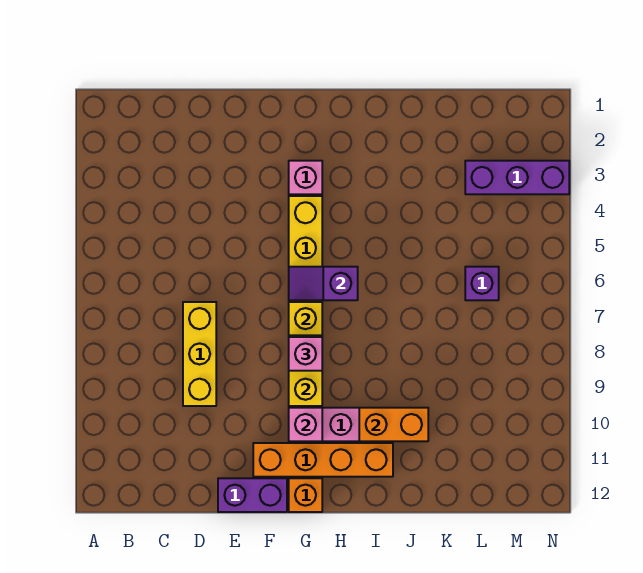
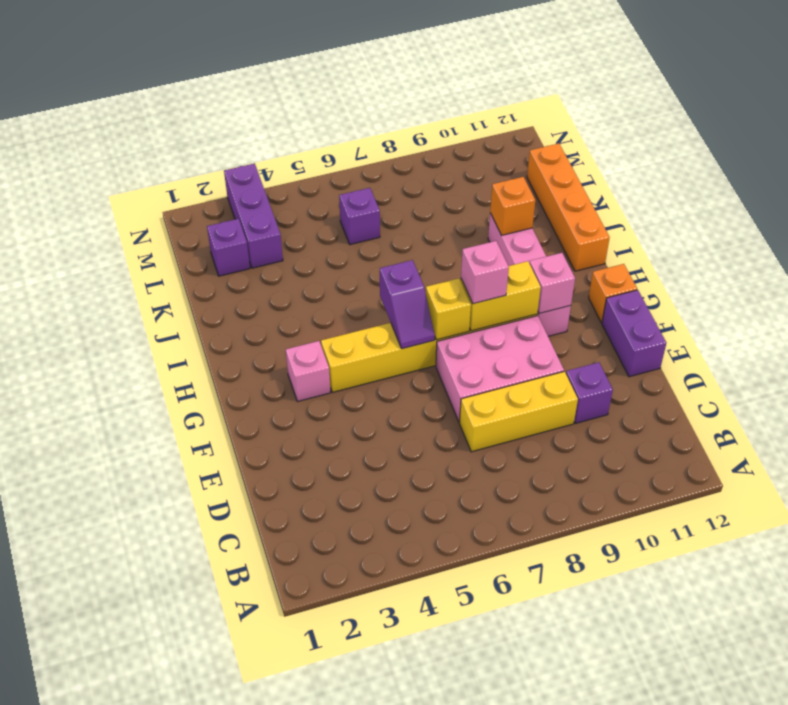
none -> purple brick D10 level 1
none -> pink brick E7:F9 level 1
orange brick F11:I11 level 1 -> orange brick I12:L12 level 1
orange brick I10:J10 level 2 -> orange brick J10 level 2
none -> purple brick L2 level 1

